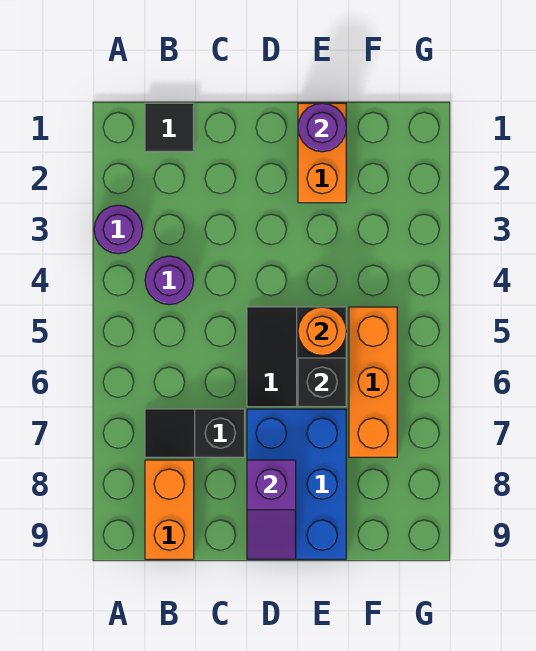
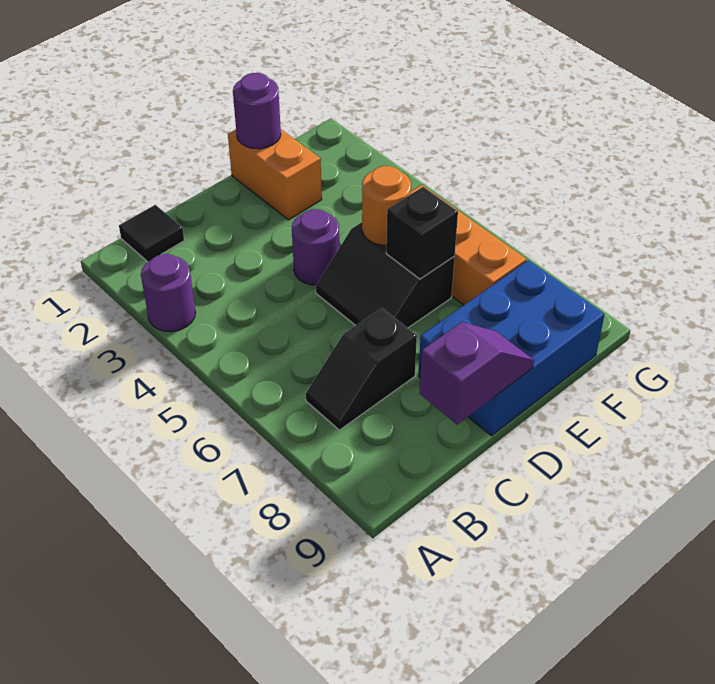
purple round brick B4 level 1 -> purple round brick D4 level 1
orange brick B8:B9 level 1 -> none
blue brick D7:E9 level 1 -> blue brick D8:F9 level 1
purple slope D8:D9 level 2 top 8 -> purple slope C9:D9 level 2 top C

